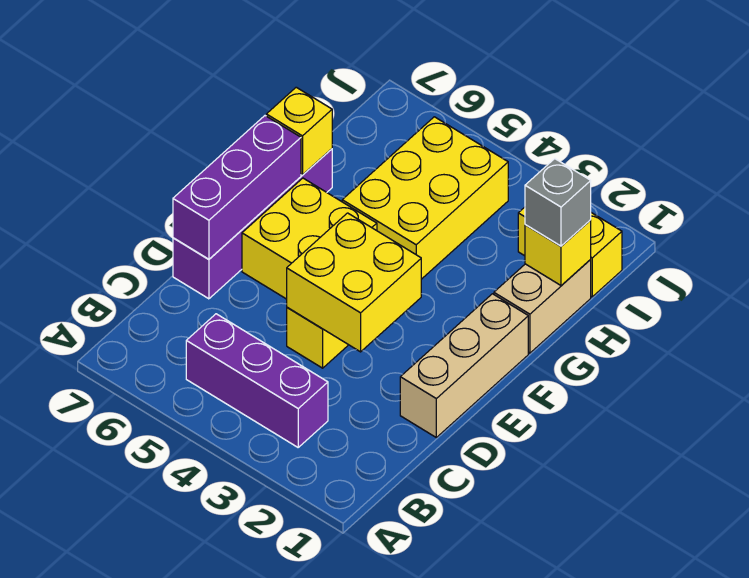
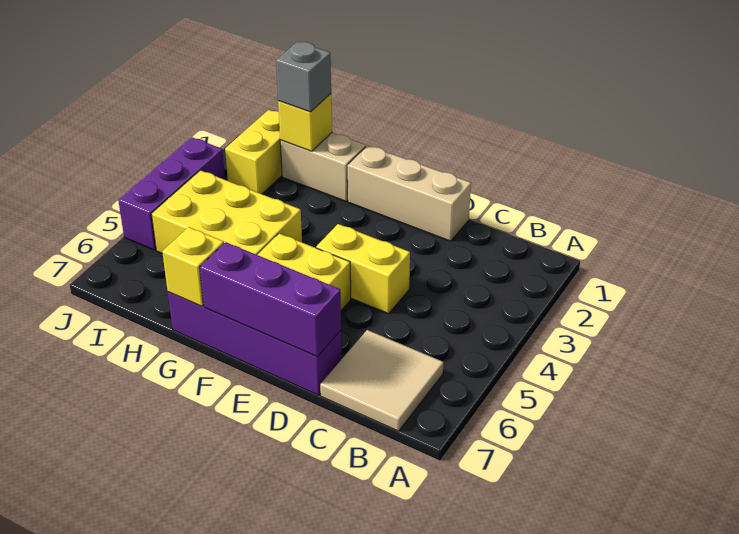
purple brick B3:B5 level 1 -> purple brick J3:J5 level 1
none -> tan tile B6:C7 level 1
yellow brick D3:E4 level 2 -> none

